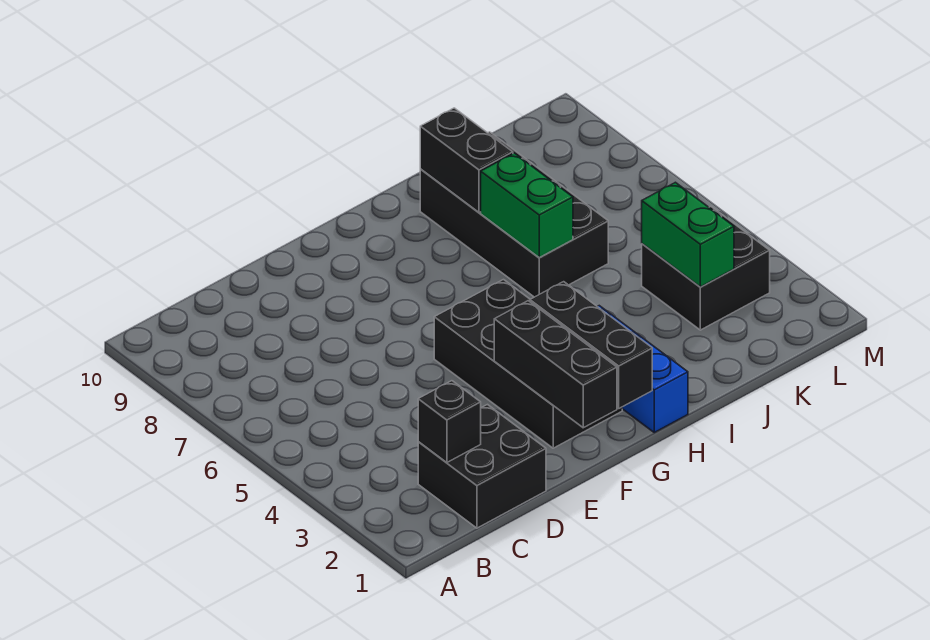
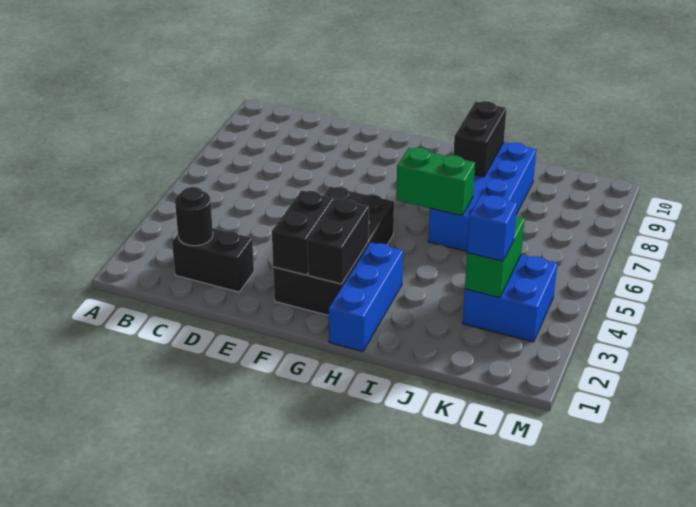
black brick C1:D2 level 1 -> black brick C2:D2 level 1
black brick C2 level 2 -> black round brick C2 level 2
black brick F1:F3 level 2 -> black brick F2:F3 level 2
black brick G1:G3 level 2 -> black brick G2:G3 level 2
black brick I6:J9 level 1 -> blue brick I6:J9 level 1
green brick I6:I7 level 2 -> green brick H6:I6 level 2
black brick K3:L4 level 1 -> blue brick K3:L4 level 1
none -> blue brick K3 level 3

